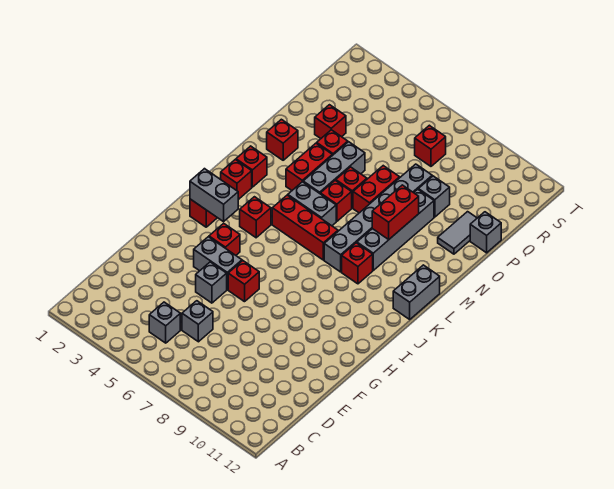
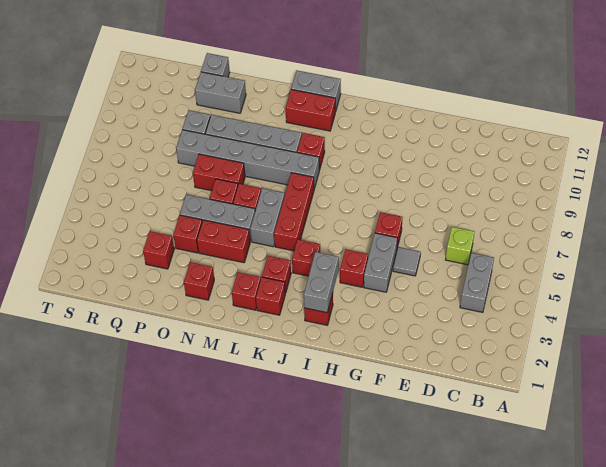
grey brick C5 level 1 -> grey brick C4:C5 level 1
grey brick D6 level 1 -> lime brick D6 level 1
grey brick F5 level 1 -> grey tile F5 level 1
red brick M9:N9 level 2 -> red brick K11:L11 level 1
grey tile O11:P11 level 1 -> grey brick O11:P11 level 1
red brick R7 level 1 -> red brick K3 level 1

